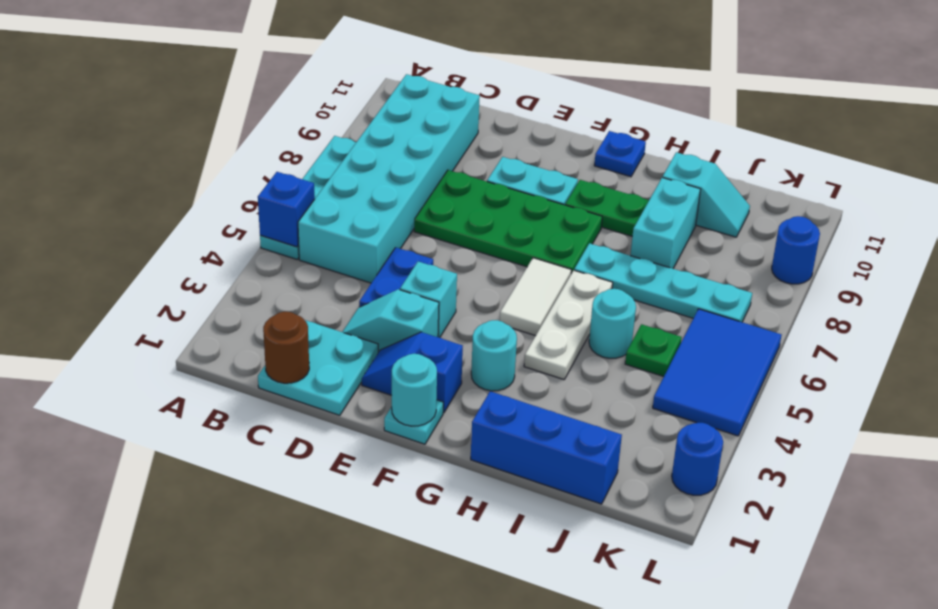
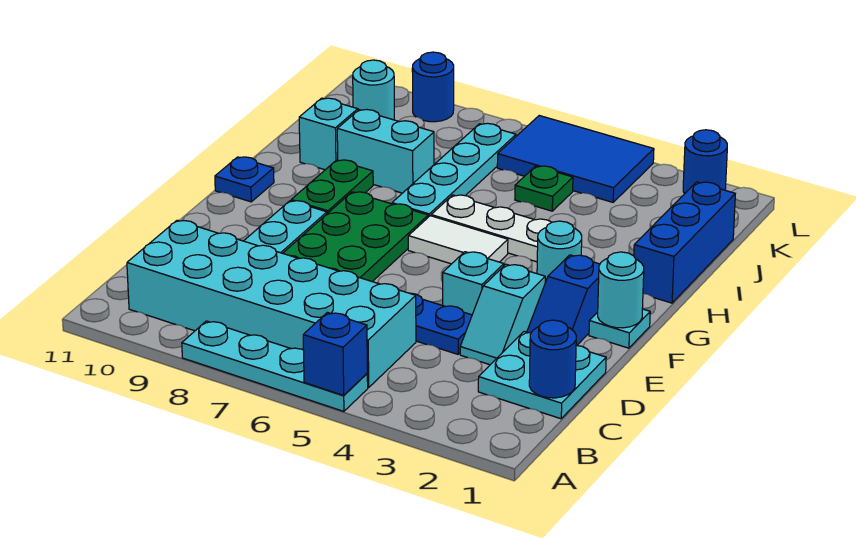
brown round brick C1 level 2 -> blue round brick C1 level 2
cyan round brick I5 level 1 -> cyan round brick K10 level 1

